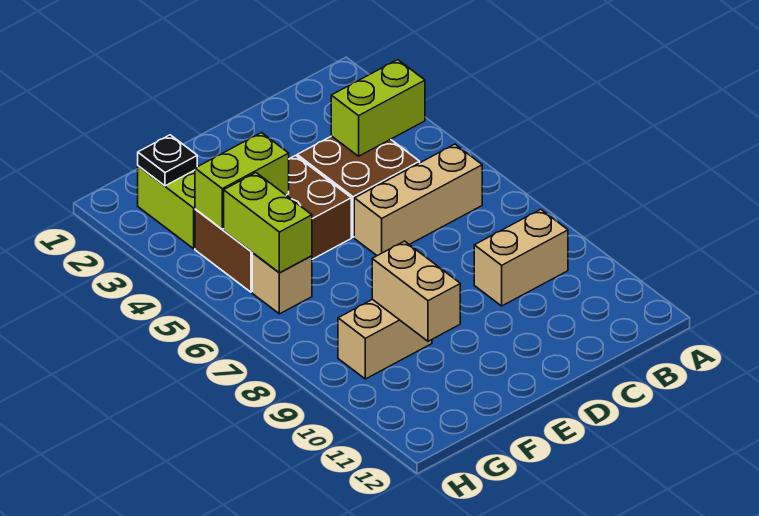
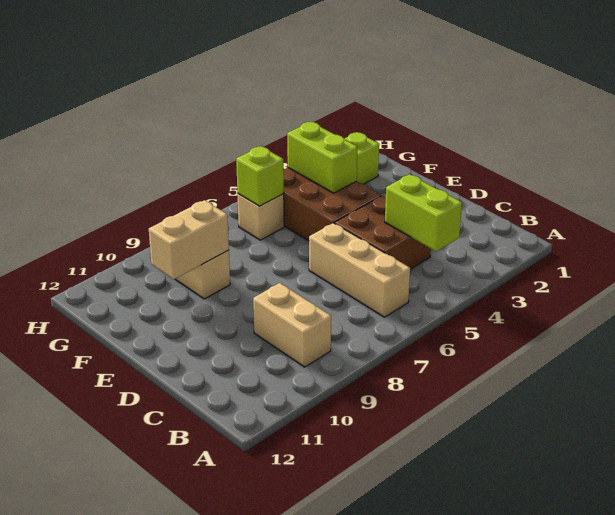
black plate G2 level 2 -> none
lime brick G5:G6 level 2 -> lime brick G6 level 2

